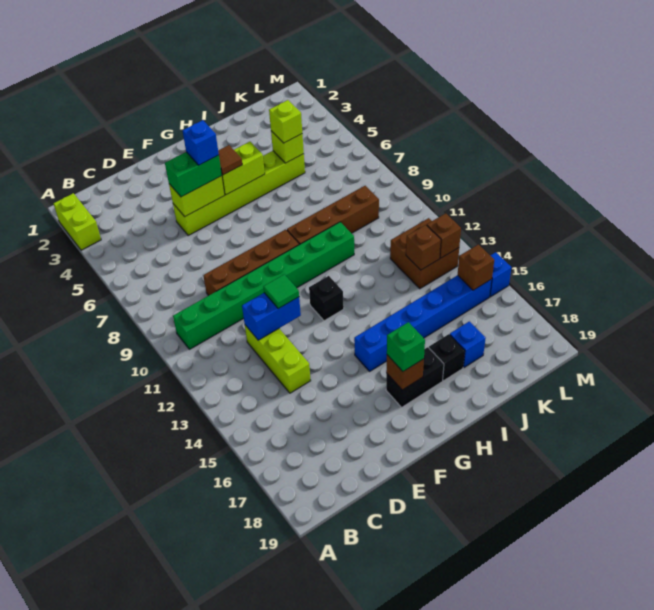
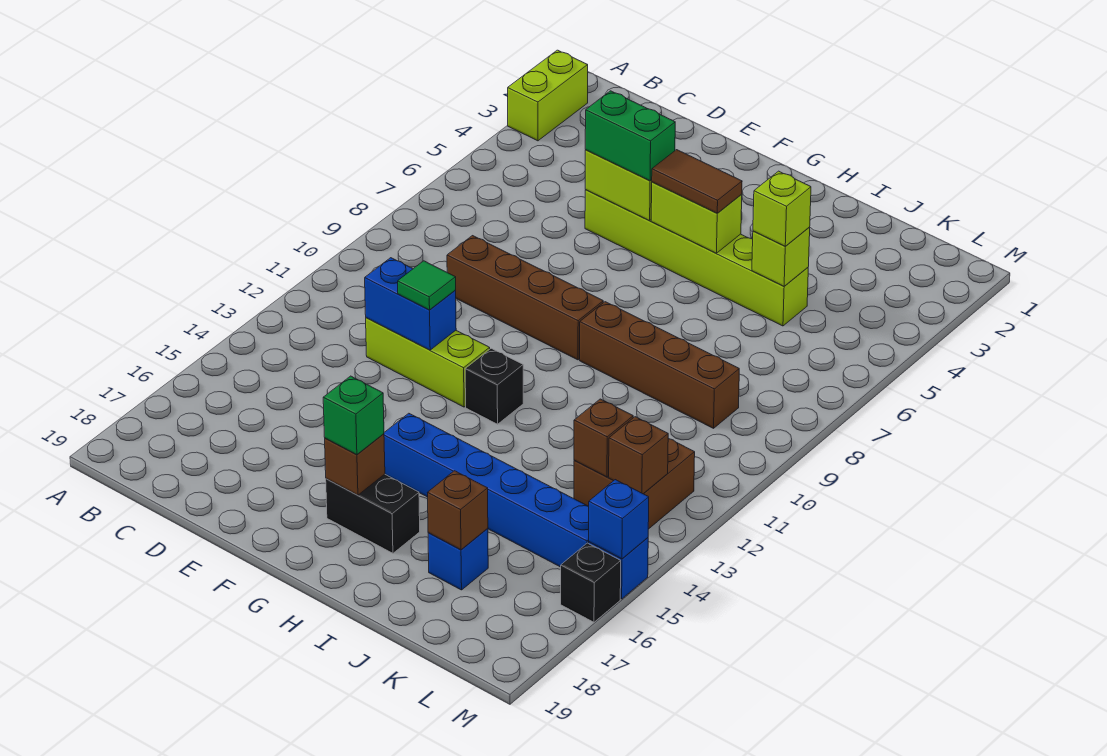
green brick B10:I10 level 1 -> none
lime brick D12:D14 level 1 -> lime brick D12:F12 level 1
blue brick F5 level 4 -> blue brick M15 level 2
brown tile G5 level 3 -> brown tile G5:H5 level 3
black brick I17 level 1 -> black brick M16 level 1
brown brick L15 level 2 -> brown brick J17 level 2

